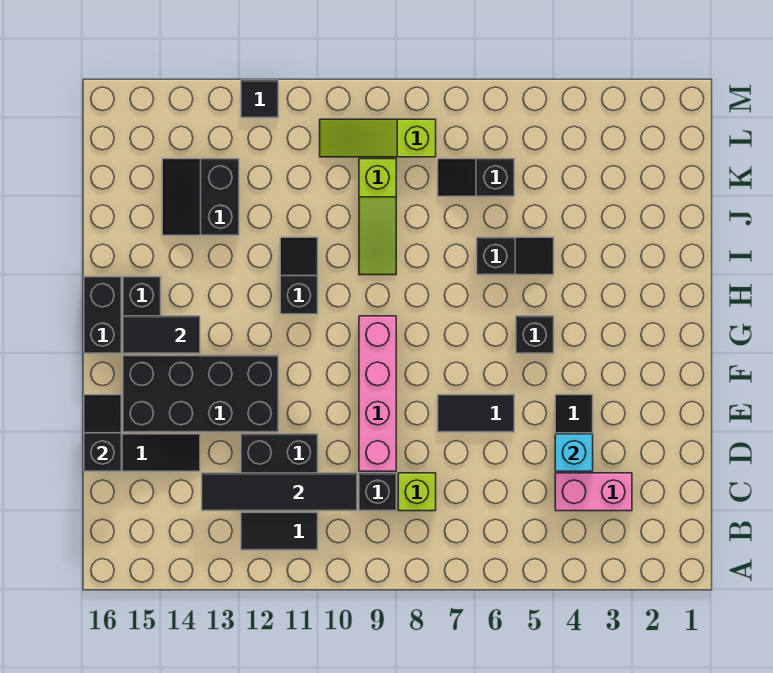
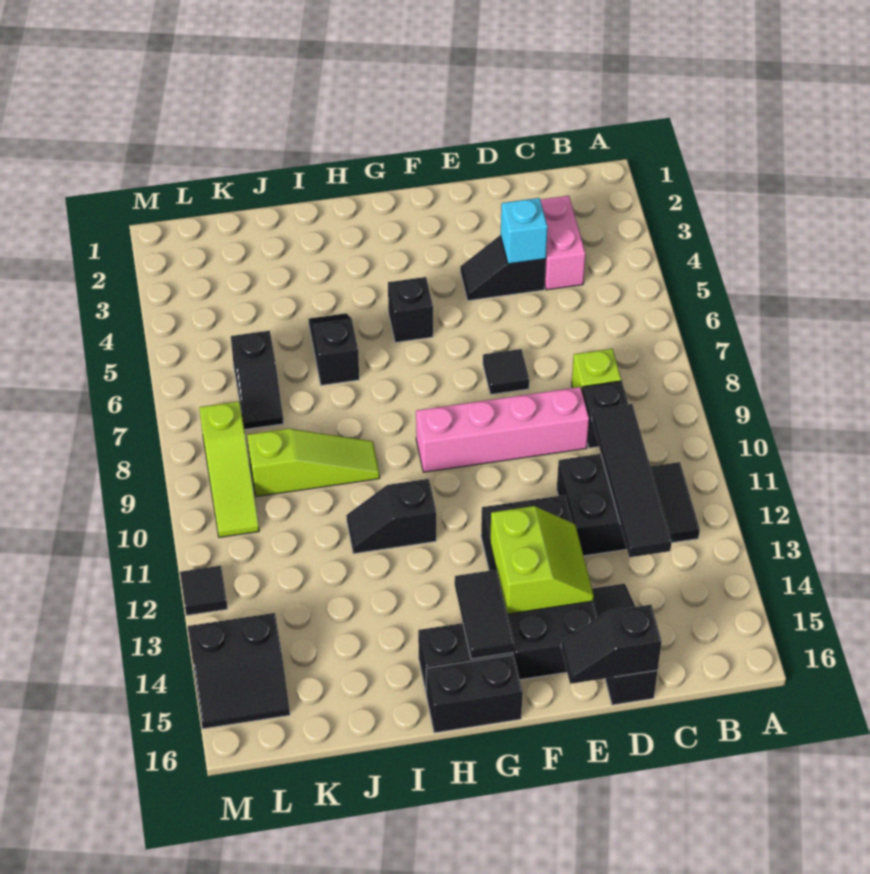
black tile E6:E7 level 1 -> black tile E7 level 1
none -> lime slope E13:F14 level 2 top F
black slope J13:K14 level 1 top 13 -> black slope L14:M15 level 1 top 14

